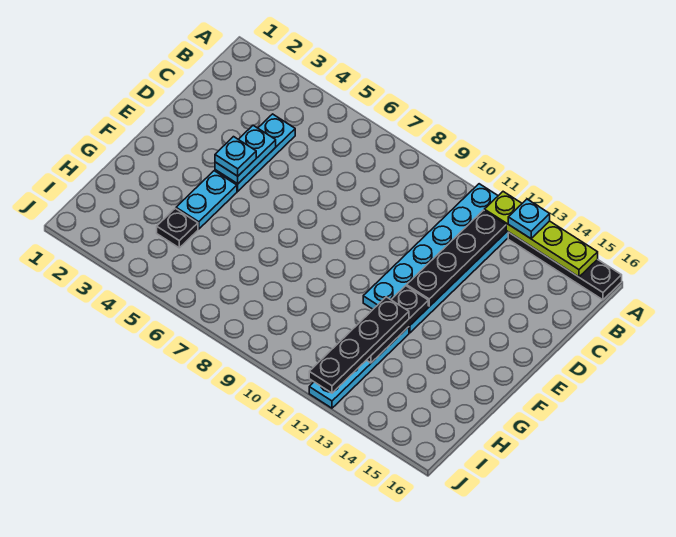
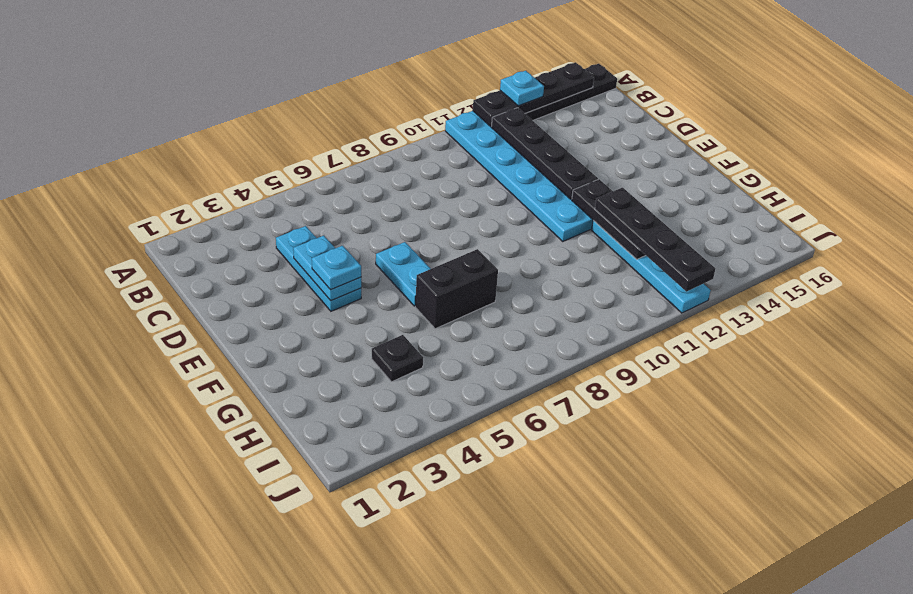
lime plate A12:A15 level 2 -> black plate A12:A15 level 2
cyan plate F4:G4 level 1 -> cyan plate E6:F6 level 1
none -> black brick G6:G7 level 1

